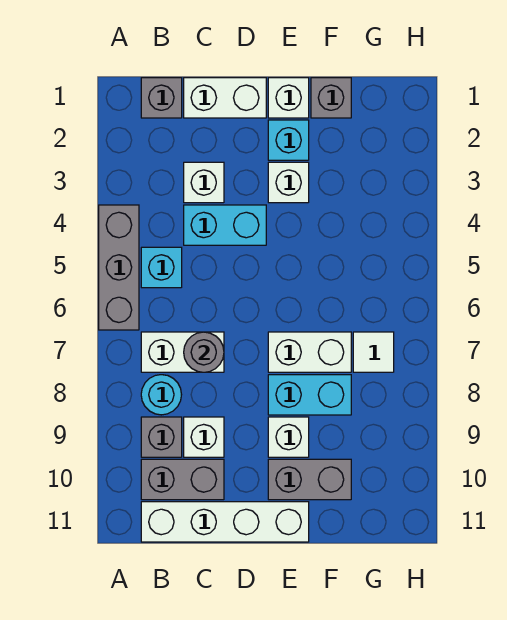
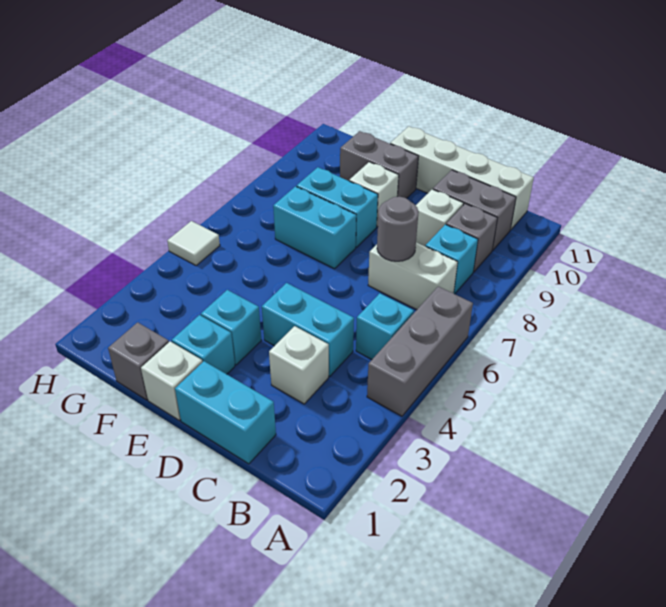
grey brick B1 level 1 -> none
cyan round brick B8 level 1 -> cyan brick B8 level 1
white brick C1:D1 level 1 -> cyan brick C1:D1 level 1
white brick E3 level 1 -> cyan brick E3 level 1
white brick E7:F7 level 1 -> cyan brick E7:F7 level 1
white tile G7 level 1 -> white tile H5 level 1

